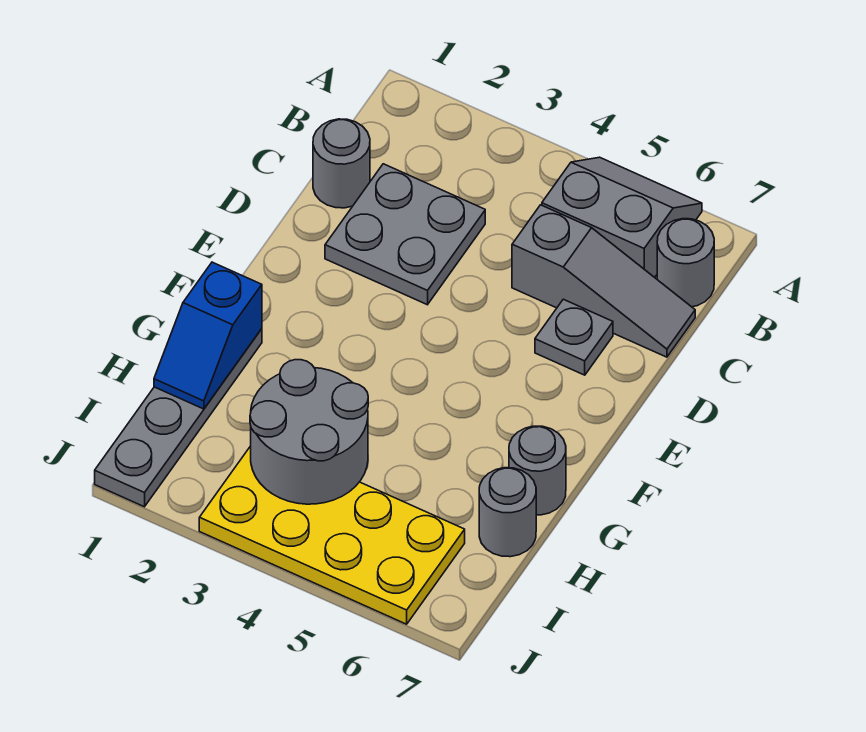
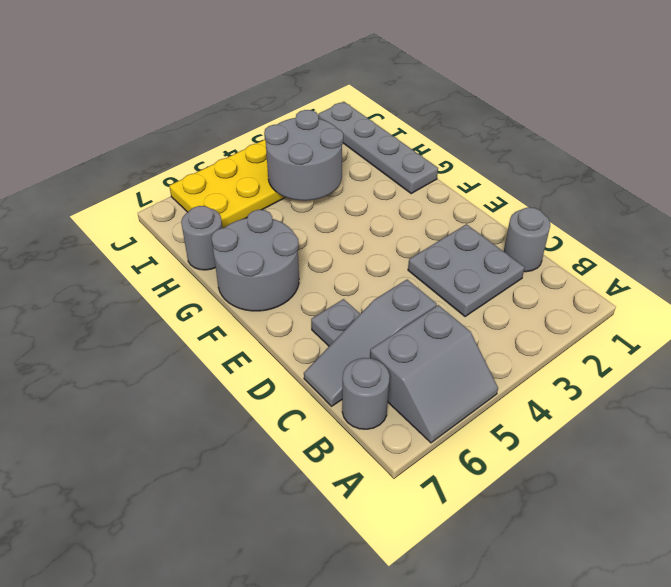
blue slope G1:H1 level 2 top G -> none
grey round brick G7 level 1 -> grey round brick F6:G7 level 1

